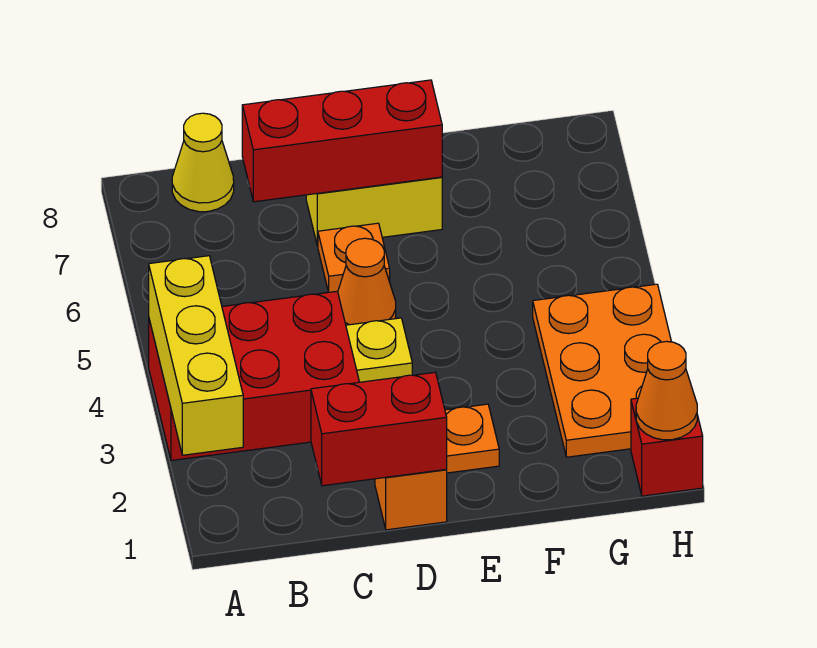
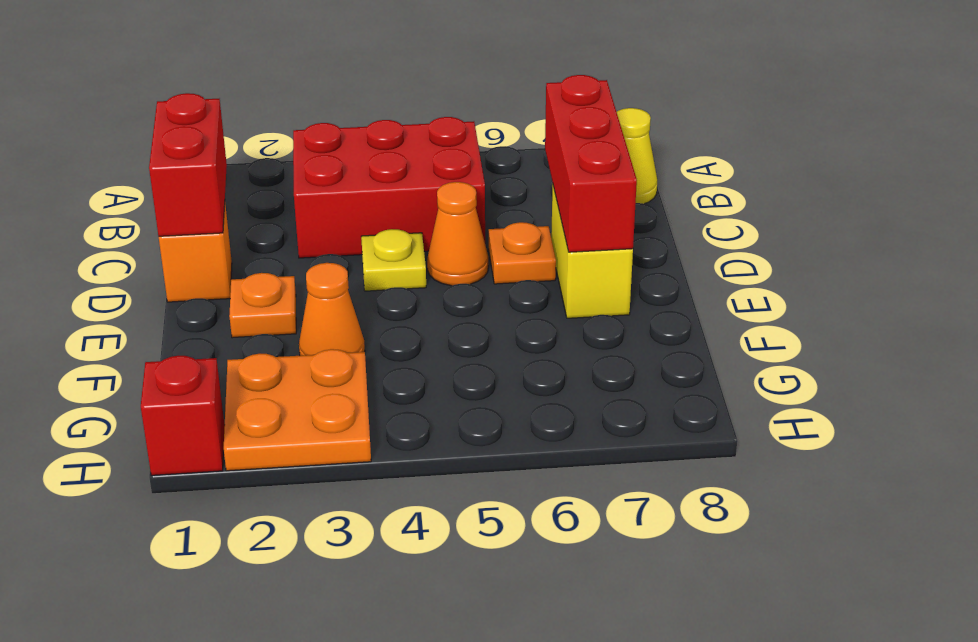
yellow brick A2:A4 level 2 -> none
red brick A3:C4 level 1 -> red brick B3:C5 level 1
orange plate G2:H4 level 1 -> orange plate G2:H3 level 1
orange cone H1 level 2 -> orange cone F3 level 1

